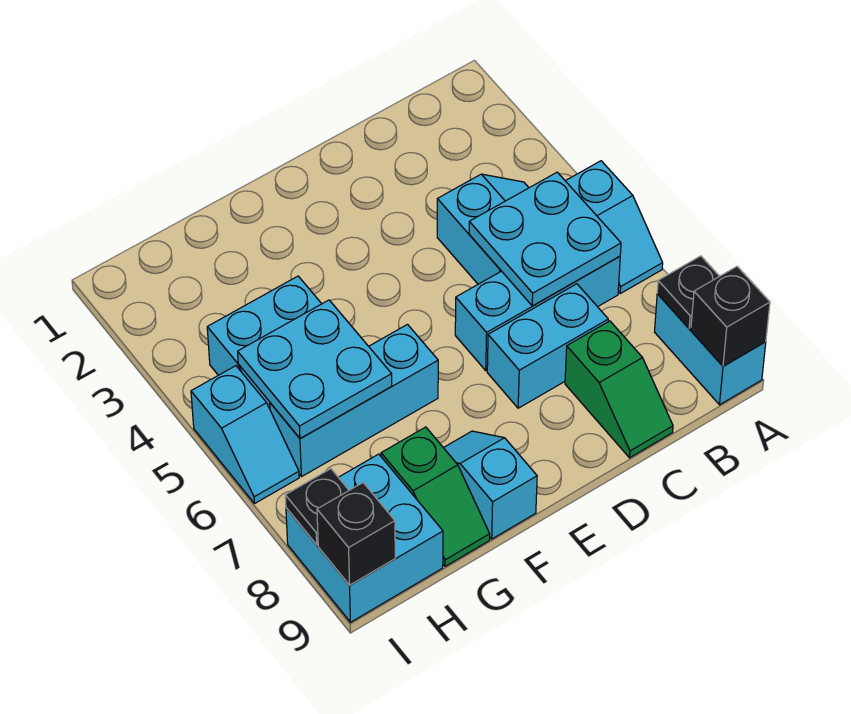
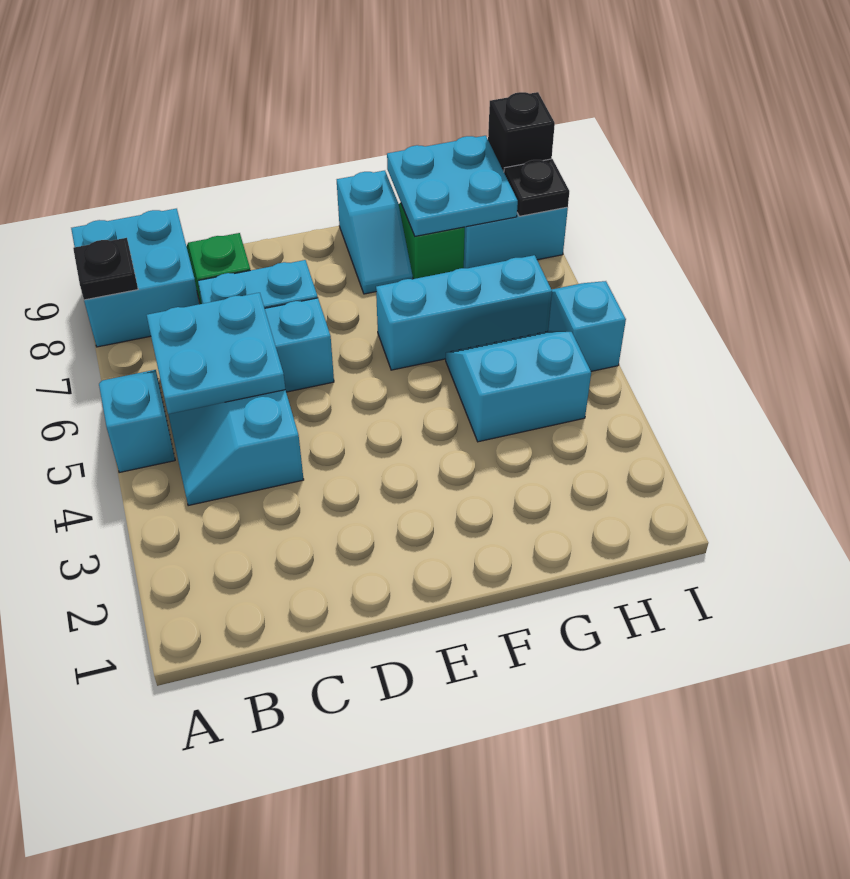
cyan brick A8:A9 level 1 -> cyan brick A8:B9 level 1
black brick A9 level 2 -> none
cyan plate G5:H6 level 2 -> cyan plate G8:H9 level 2

